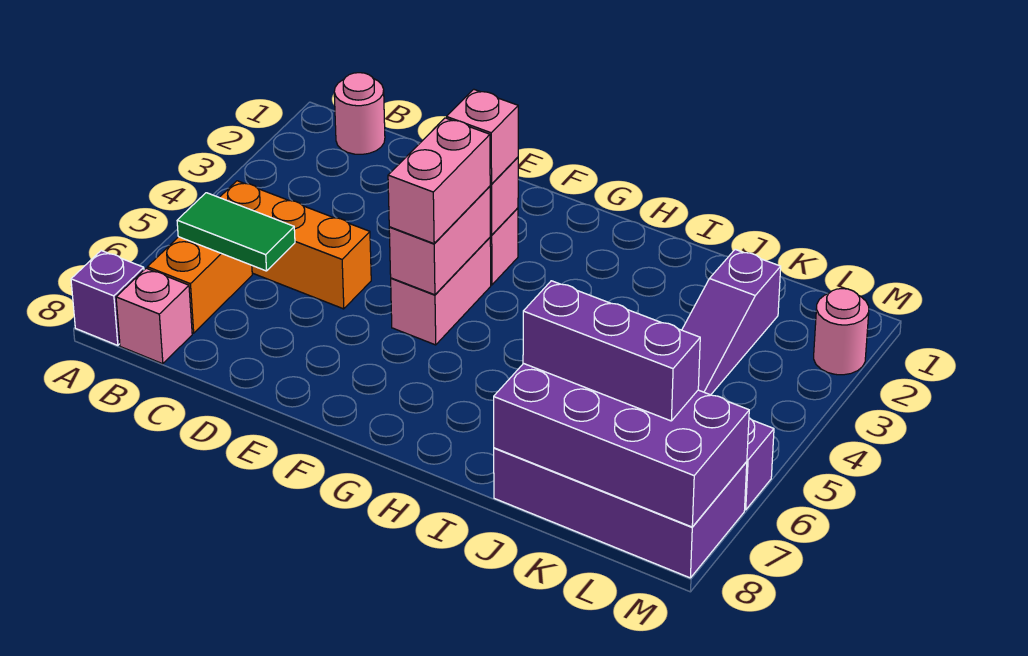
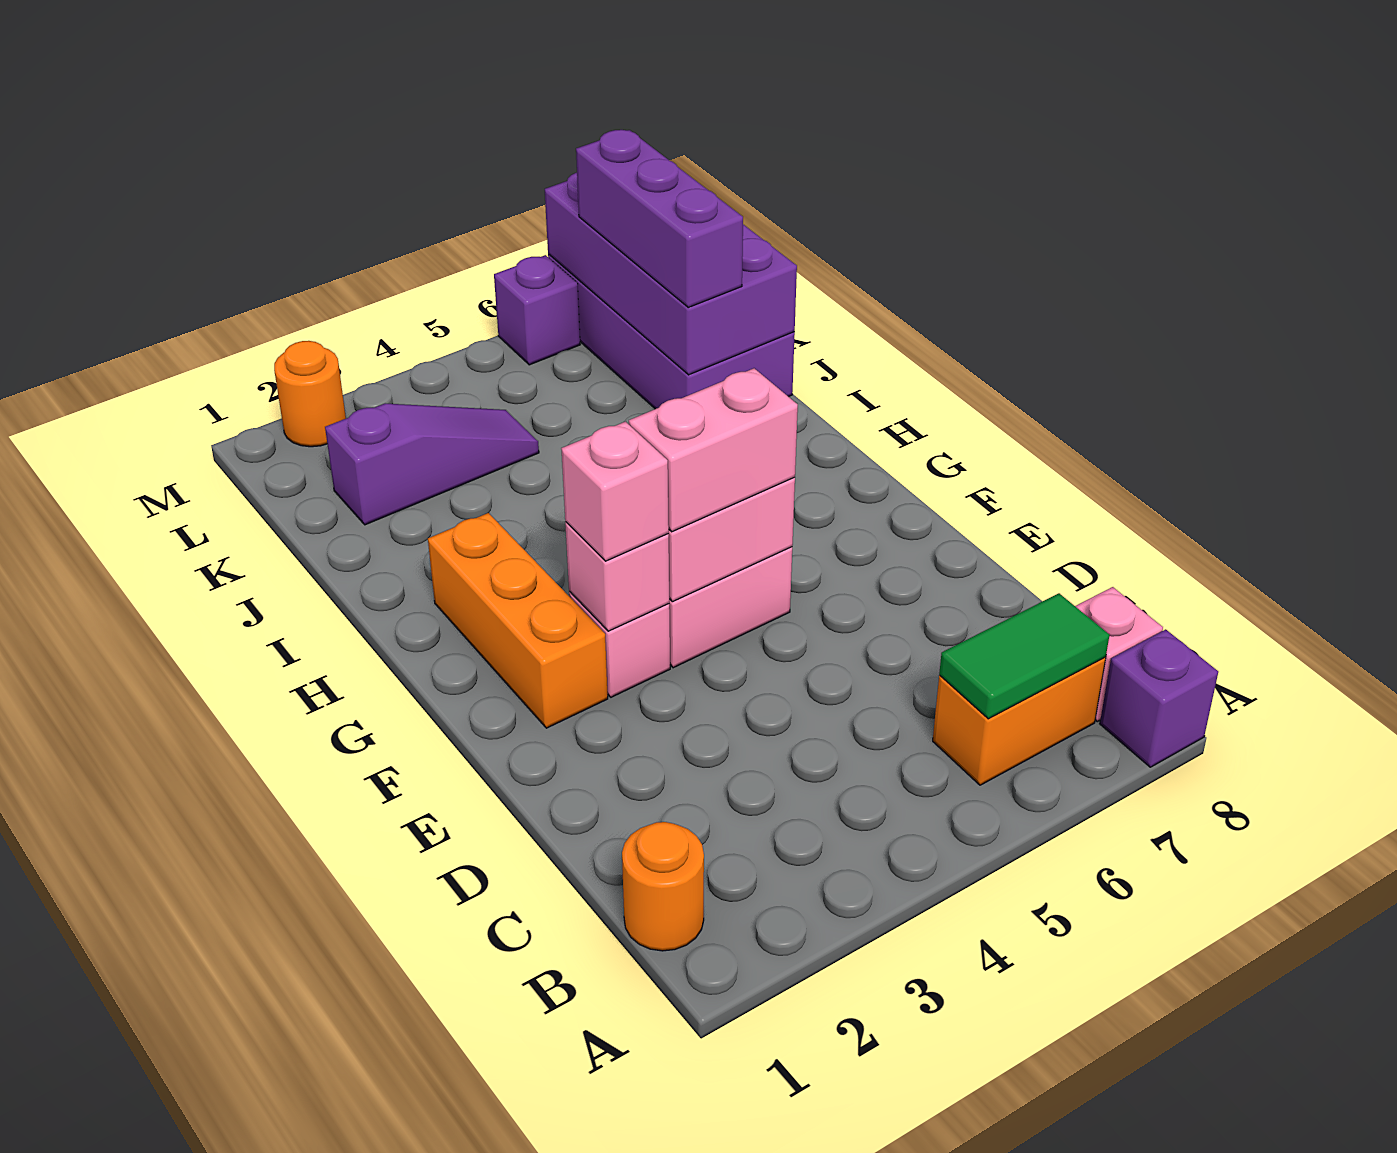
pink round brick B1 level 1 -> orange round brick B1 level 1
orange brick B5:D5 level 1 -> orange brick F2:H2 level 1
green tile B6:C6 level 2 -> green tile B6:B7 level 2
pink round brick M2 level 1 -> orange round brick M2 level 1

